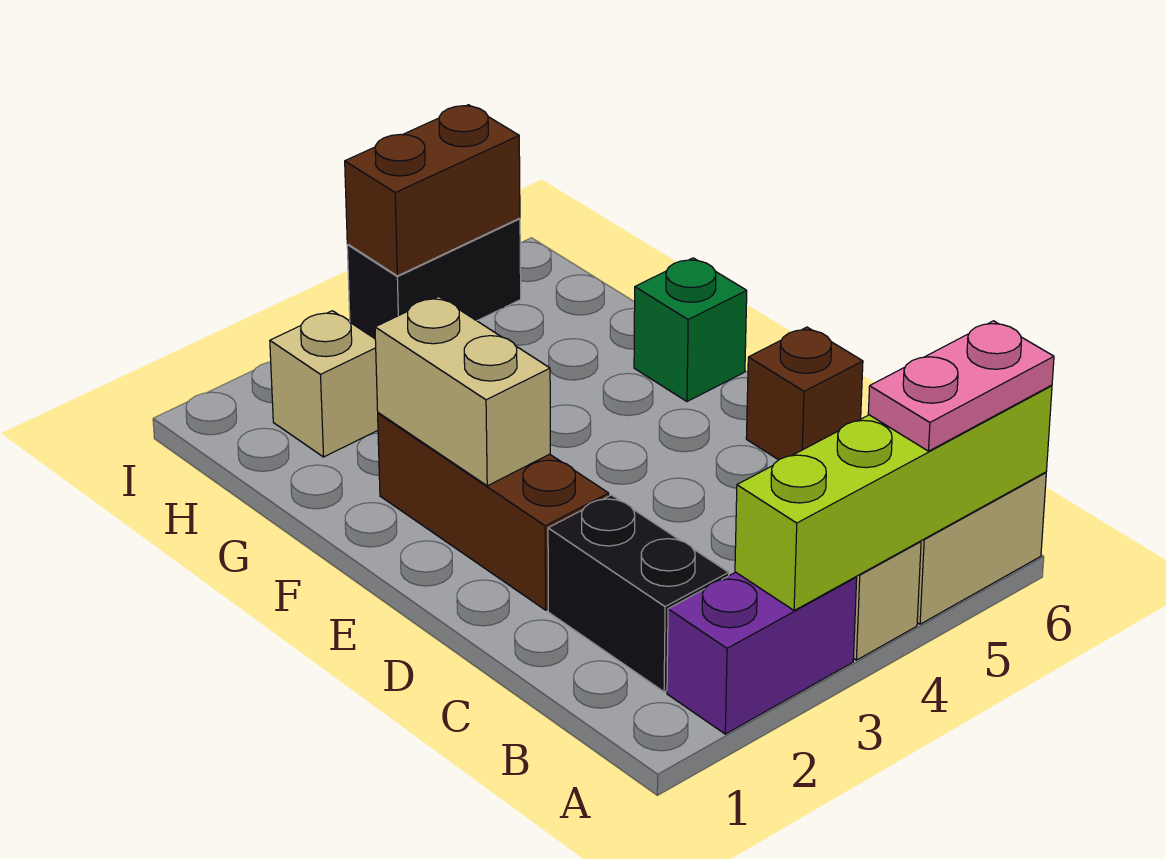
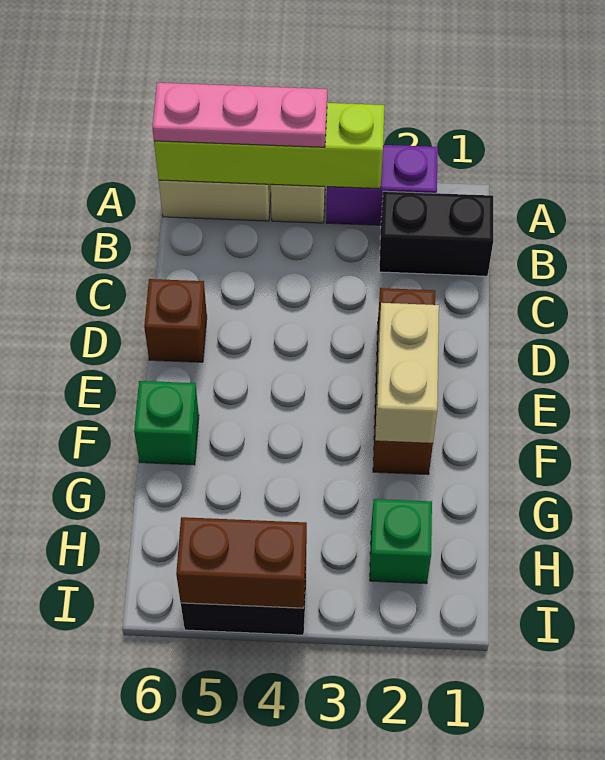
pink plate A5:A6 level 3 -> pink plate A4:A6 level 3
black brick B2:C2 level 1 -> black brick B1:B2 level 1
tan brick H2 level 1 -> green brick H2 level 1

